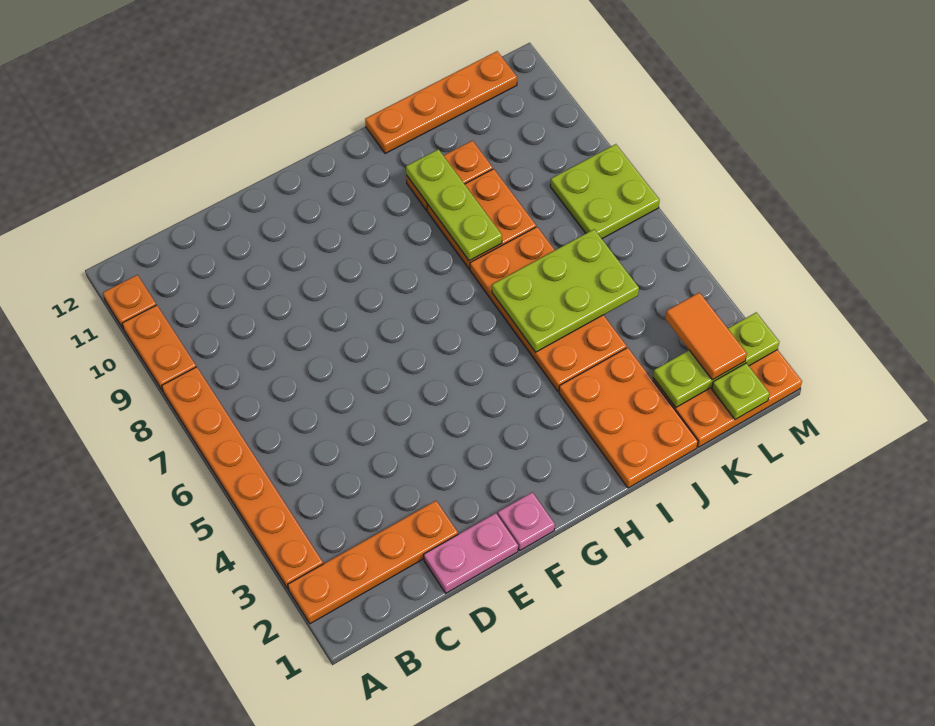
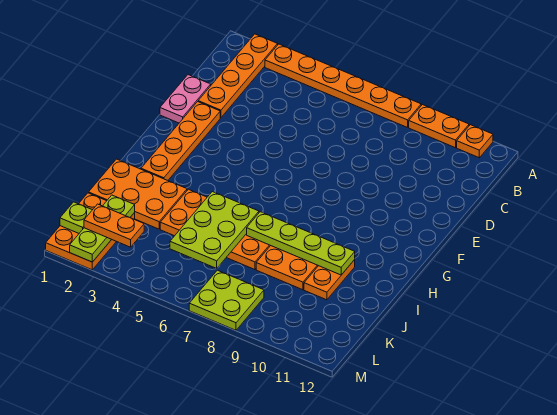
pink plate F1 level 1 -> none
lime plate I8:I10 level 2 -> lime plate I7:I10 level 2
orange plate I12:L12 level 1 -> orange plate E2:H2 level 1
orange tile L2:L3 level 3 -> orange plate L2:L3 level 3

